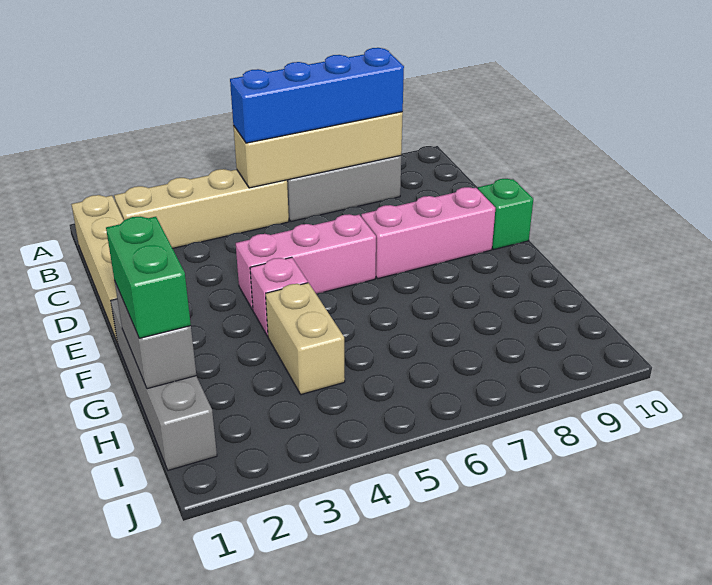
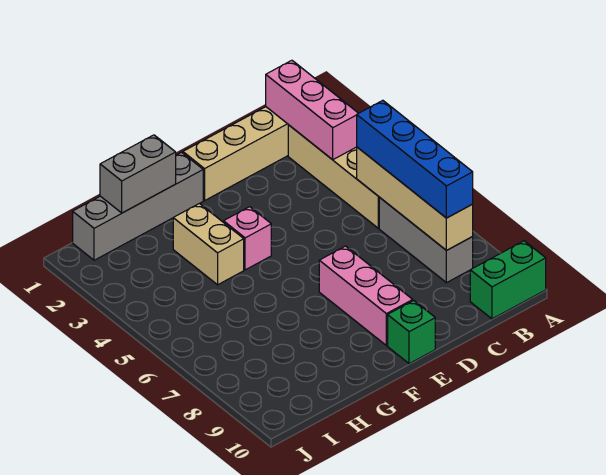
pink brick E4:E6 level 1 -> pink brick B1:B3 level 2
green brick G1:H1 level 3 -> green brick A10:B10 level 1
tan brick G4:H4 level 1 -> tan brick G3:G4 level 1

